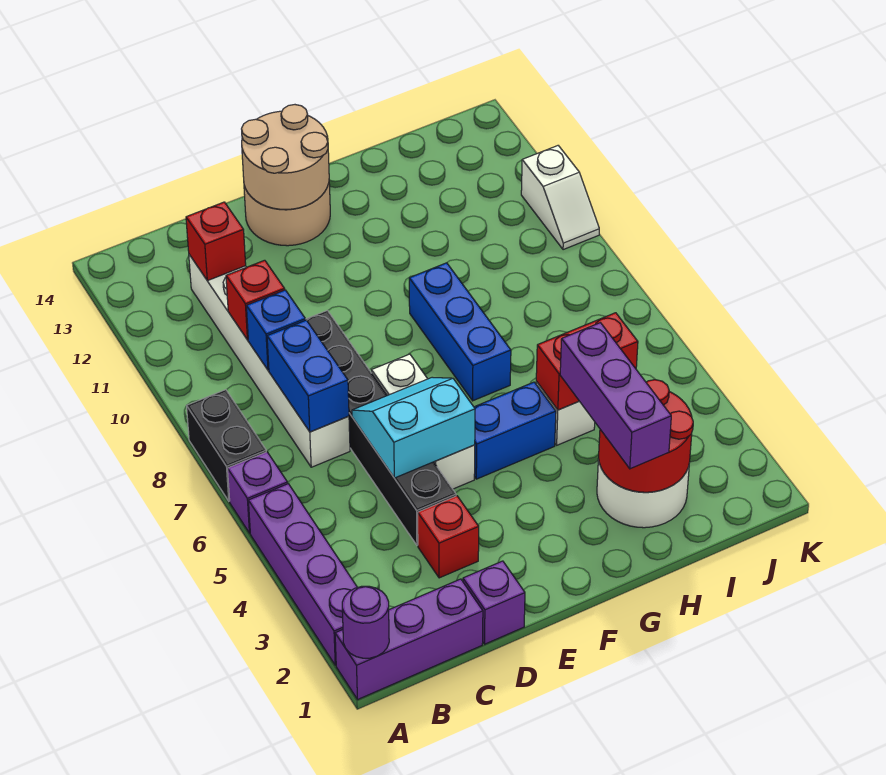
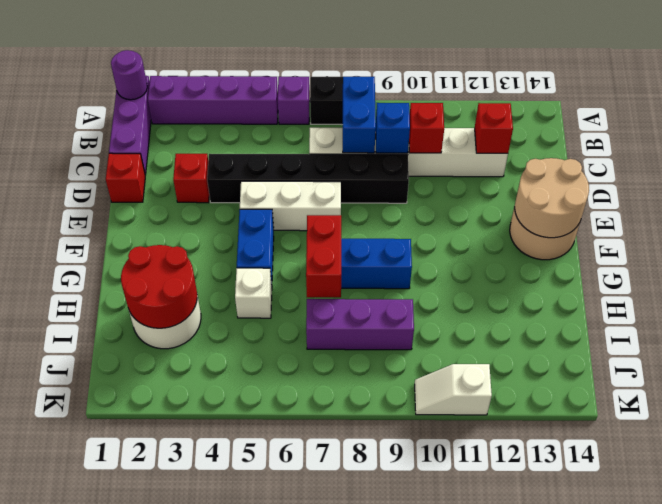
blue brick C7:C8 level 2 -> blue brick B8:C8 level 2
purple brick D1 level 1 -> red brick D1 level 1
cyan slope D5:E6 level 2 top 5 -> none
purple brick H2:H4 level 3 -> purple brick I7:I9 level 1
red brick H5:I5 level 2 -> red brick G7:H7 level 2

